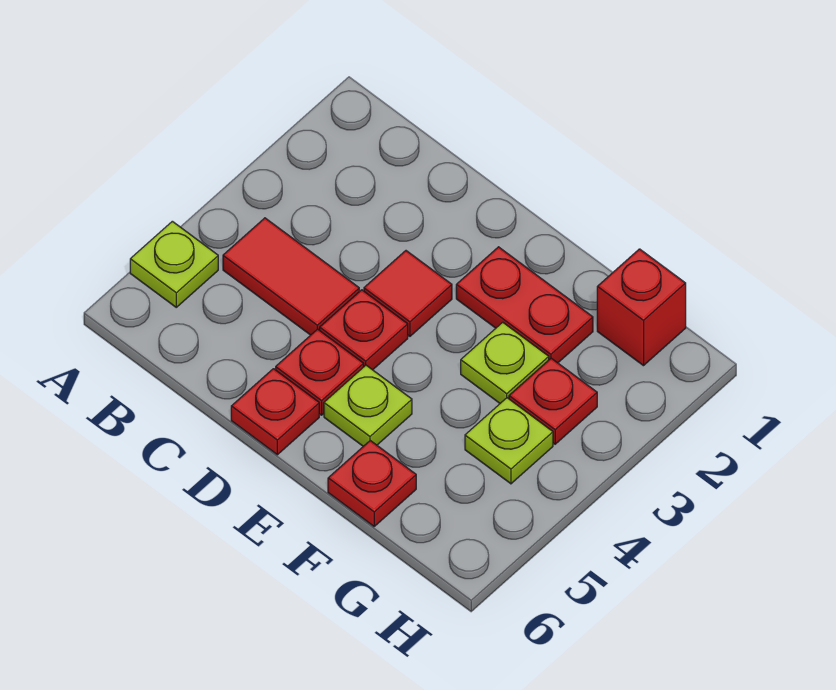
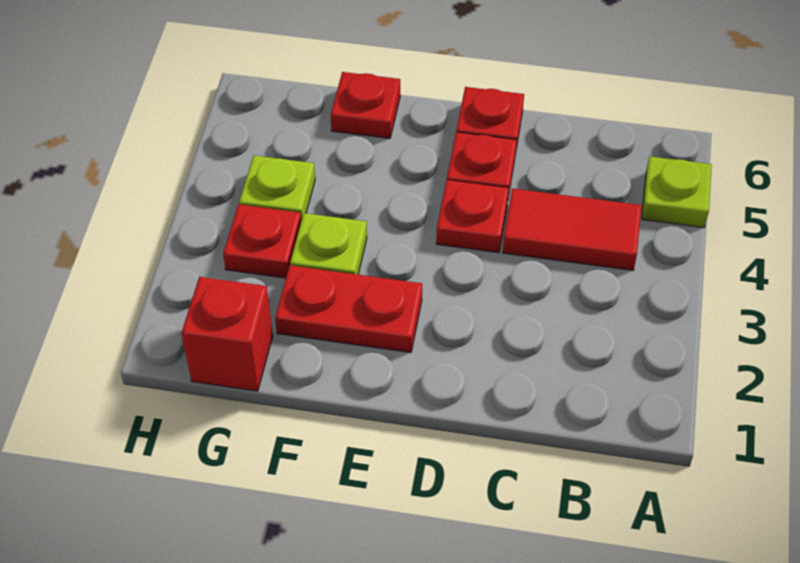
red tile D3 level 1 -> none
lime plate E5 level 1 -> none

